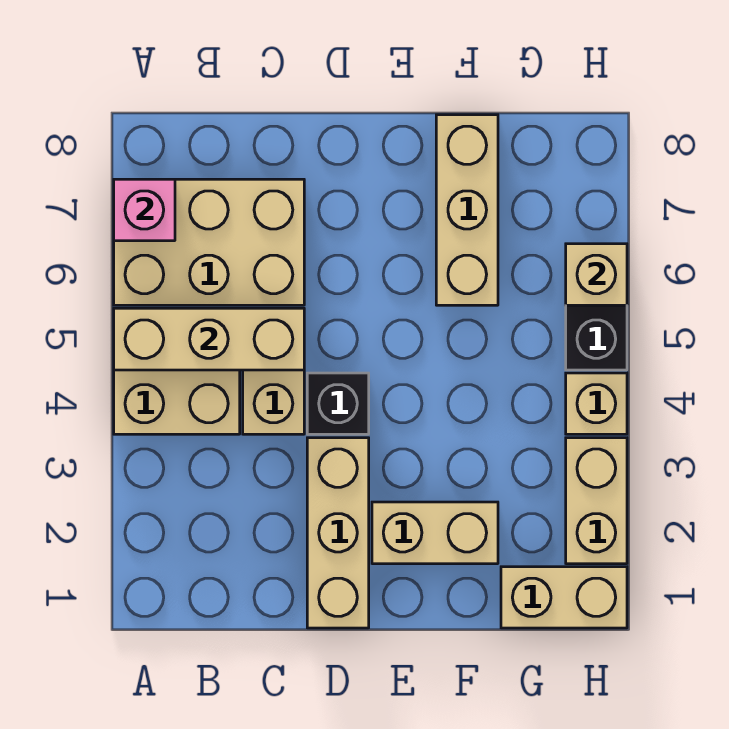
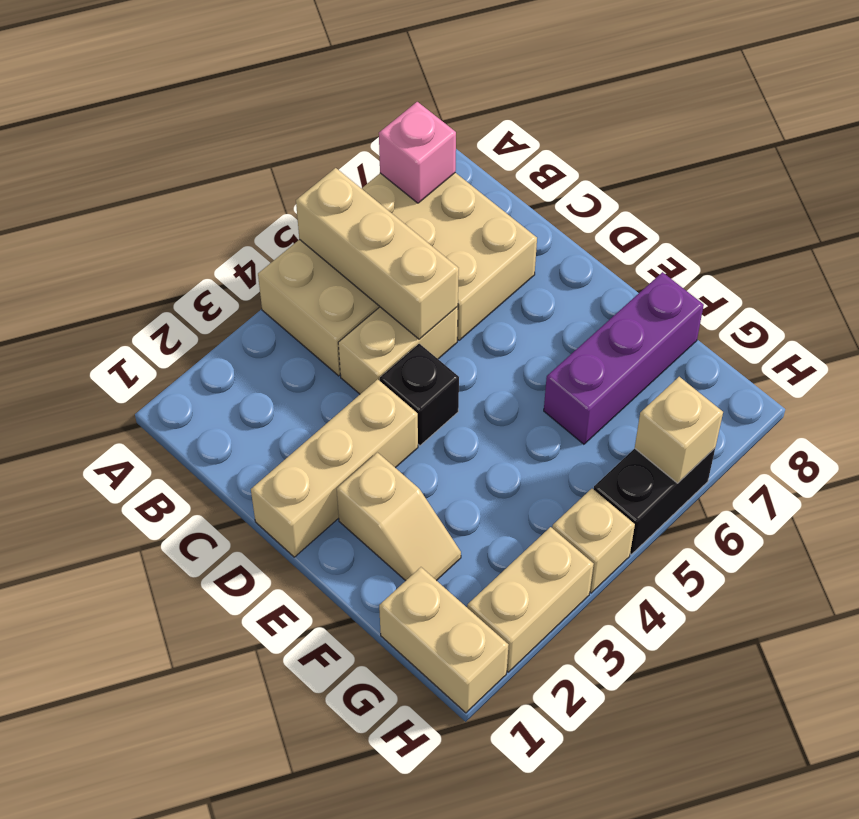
tan brick E2:F2 level 1 -> tan slope E2:F2 level 1 top E
tan brick F6:F8 level 1 -> purple brick F6:F8 level 1

